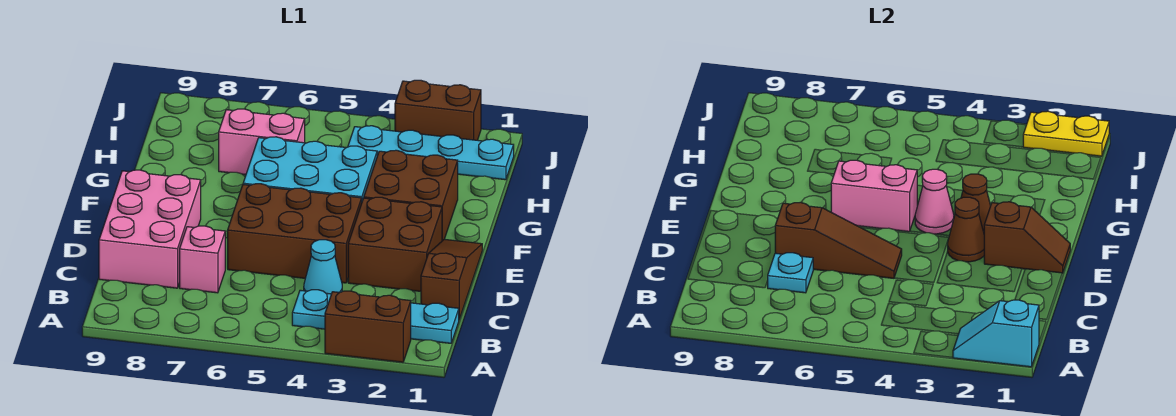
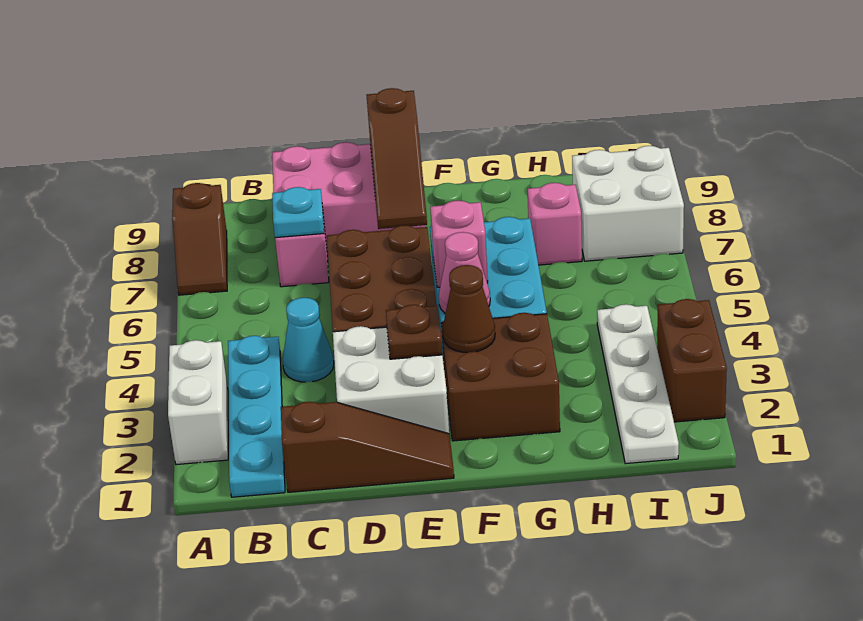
cyan slope A1:A2 level 2 top 1 -> none
brown brick A2:A3 level 1 -> white brick A2:A3 level 1
brown brick D2:E3 level 1 -> white brick D2:E3 level 1
brown slope D5:D7 level 2 top 7 -> brown slope E7:E9 level 2 top 9
brown slope E1:E2 level 2 top 2 -> brown slope A7:A8 level 1 top 8
brown cone E3 level 2 -> brown plate E3 level 2
pink brick F5:F6 level 2 -> pink brick F5 level 2
pink brick H6:H7 level 1 -> pink brick H7 level 1
cyan plate I1:I4 level 1 -> white plate I1:I4 level 1
none -> white brick I7:J8 level 1
yellow plate J1:J2 level 2 -> none

